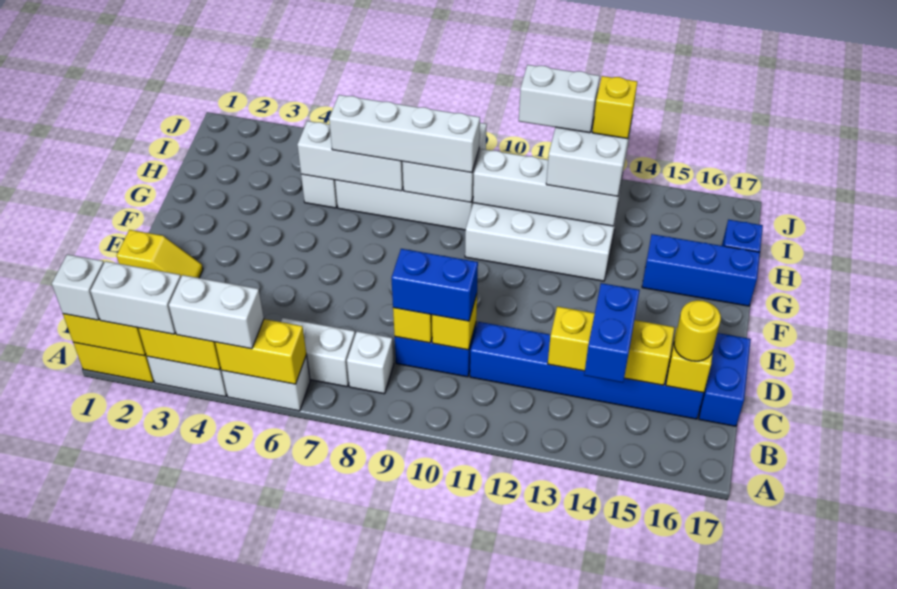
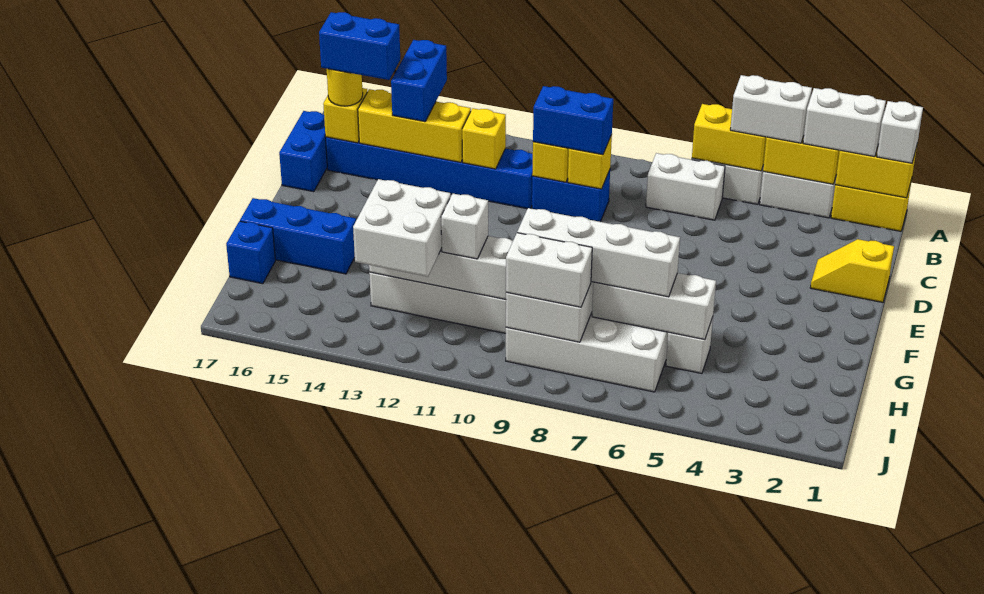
white brick B8 level 1 -> white brick H11 level 3
none -> blue brick C15:C16 level 4
white brick I11:I12 level 4 -> white brick I8:I9 level 3
yellow brick I13 level 4 -> yellow brick C12 level 2

